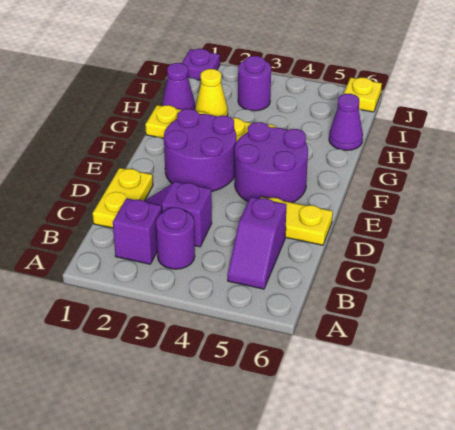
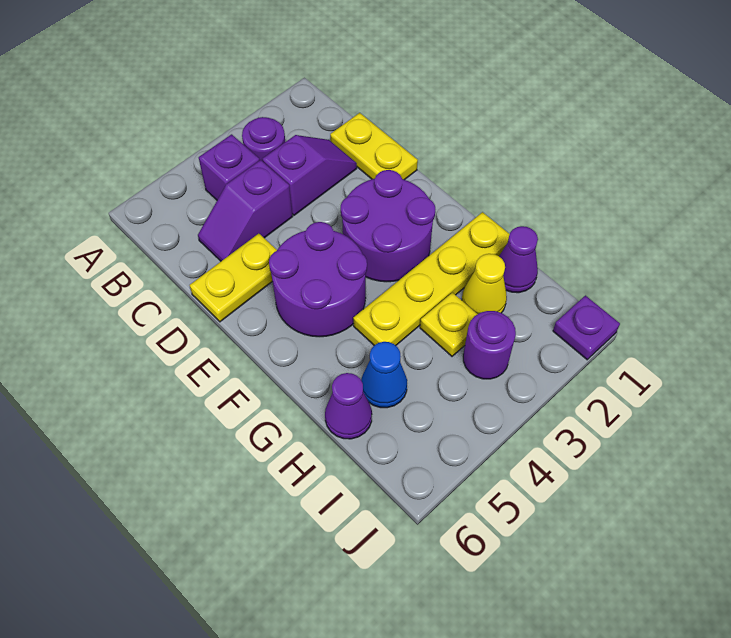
purple brick B2 level 1 -> purple brick B4 level 1
purple slope B5:C5 level 1 top C -> purple slope C4:C5 level 1 top 4
none -> blue cone H5 level 1
yellow plate J6 level 1 -> yellow plate H3 level 1

